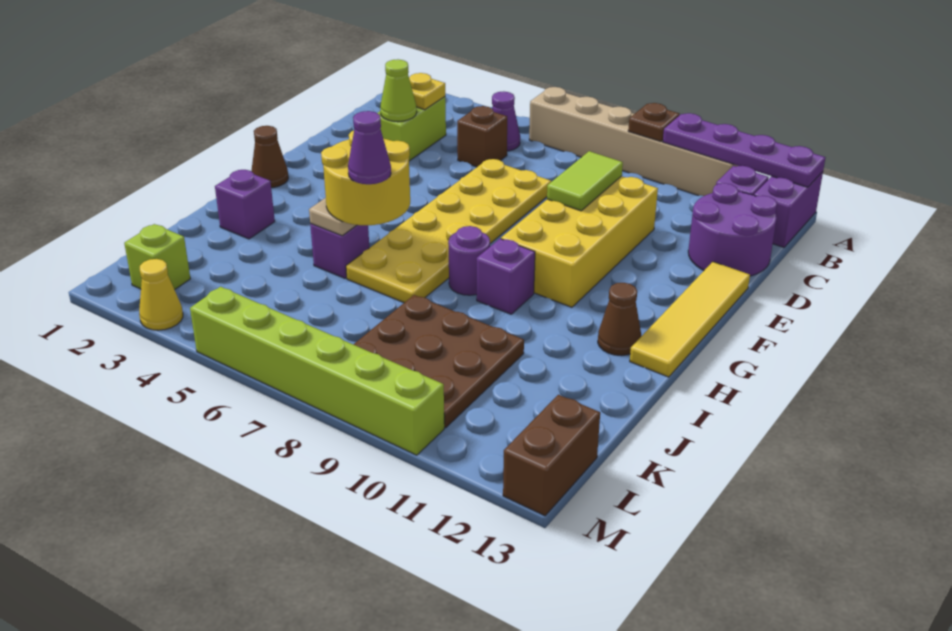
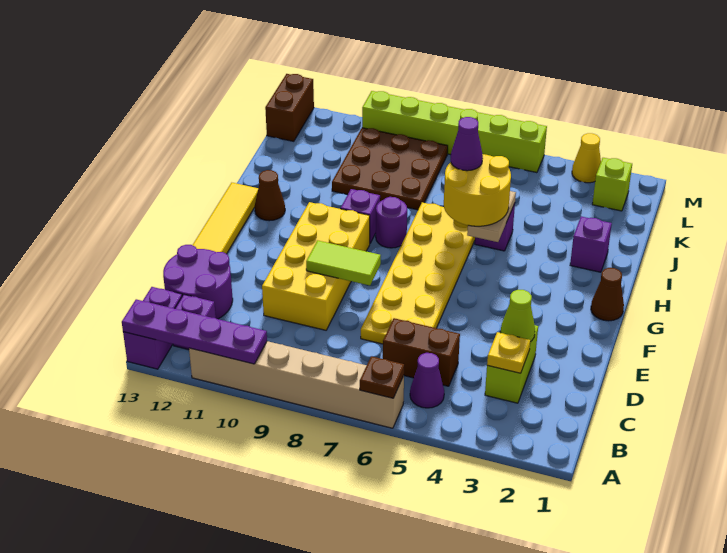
brown plate A9 level 2 -> brown plate A6 level 2
brown brick C5 level 1 -> brown brick C5:C6 level 1
lime tile D9:E9 level 2 -> lime tile E8:E9 level 2

